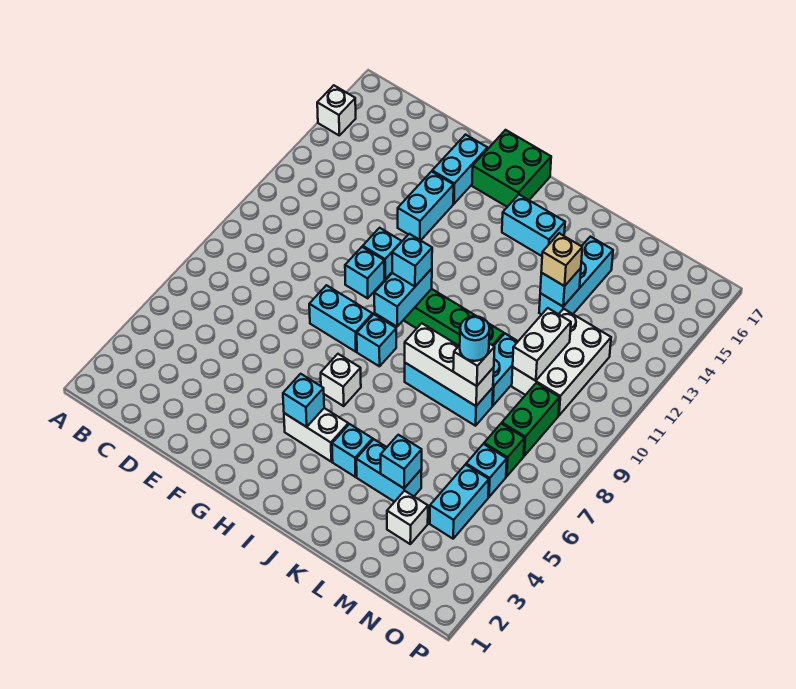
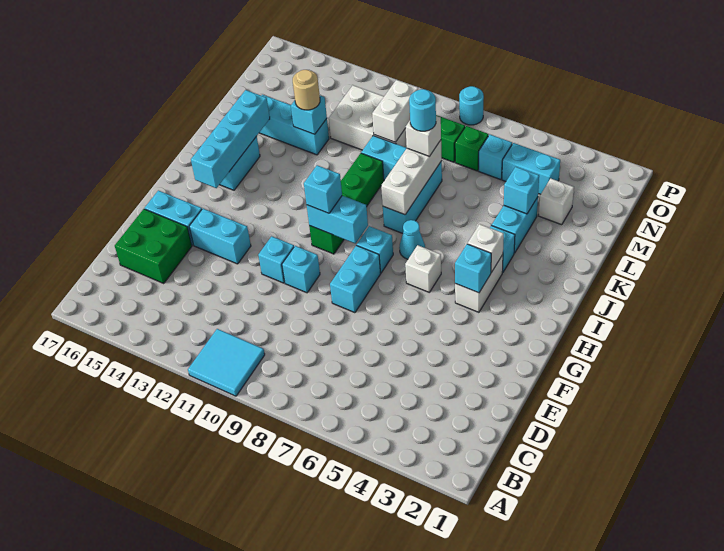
none -> cyan tile A10:B11 level 1
white brick A15 level 1 -> white brick I4 level 2
green brick G16:H17 level 1 -> green brick D15:E16 level 1
none -> cyan brick H15:K15 level 2
none -> cyan cone I7 level 1
tan brick L13 level 3 -> tan round brick L13 level 3
white brick M10:M11 level 2 -> white brick M10:N10 level 2
none -> cyan round brick P8 level 1

